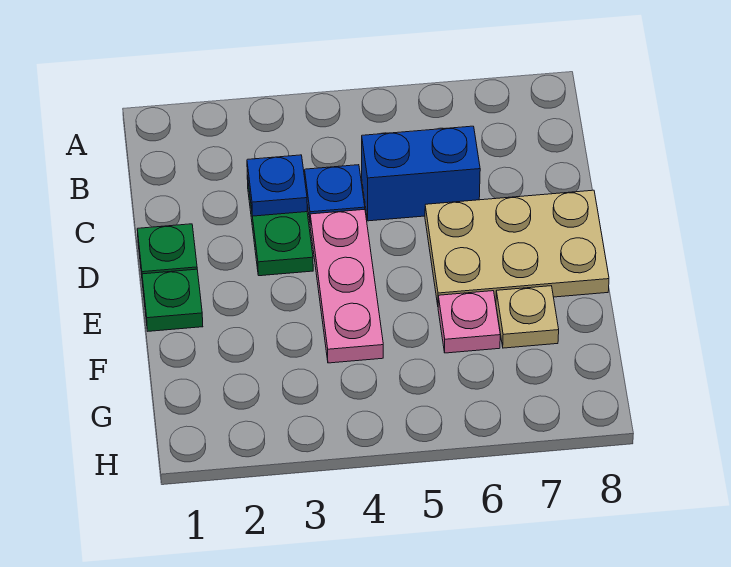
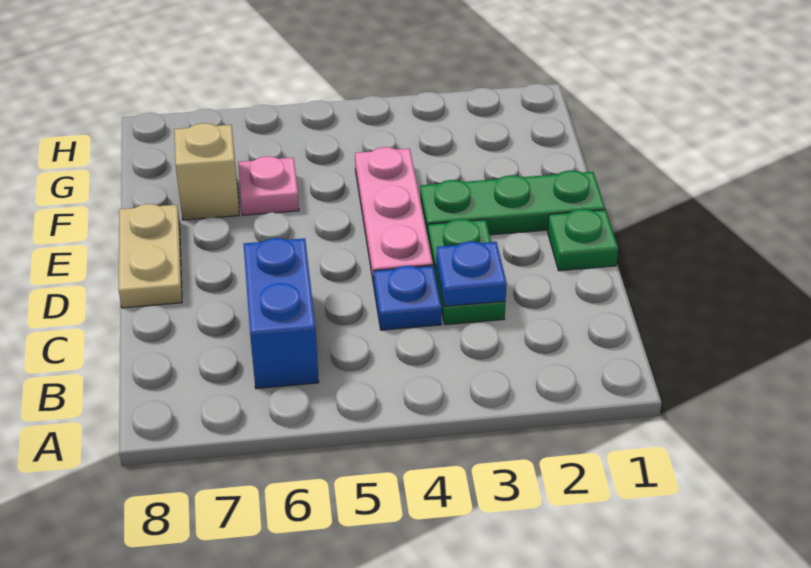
blue brick C5:C6 level 1 -> blue brick B6:C6 level 1
tan plate D6:E8 level 1 -> tan plate D8:E8 level 1
green plate E1 level 1 -> green plate E1:E3 level 1
tan plate F7 level 1 -> tan brick F7 level 1

